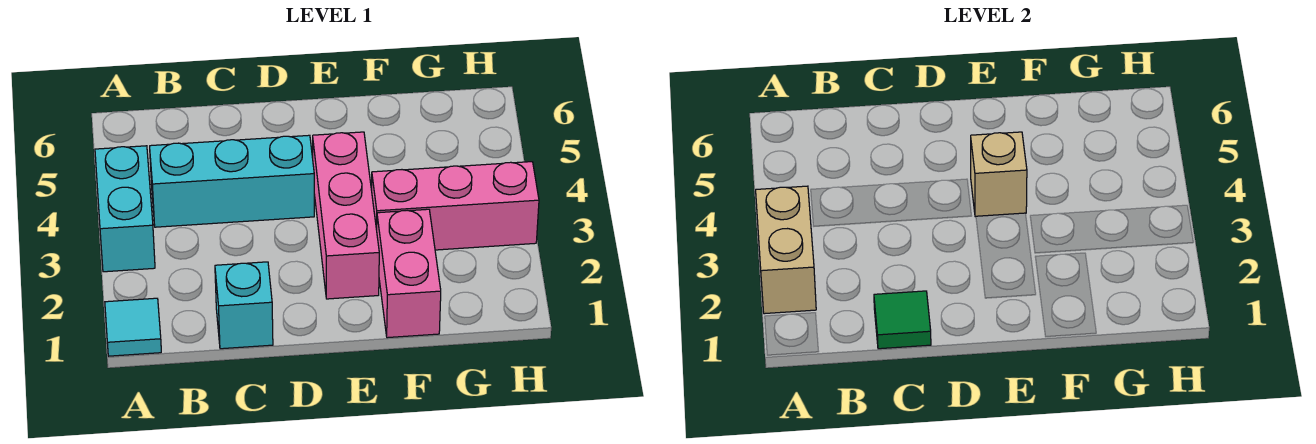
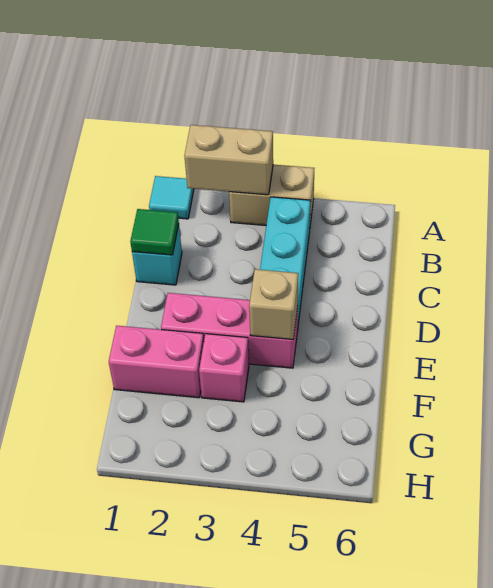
cyan brick A3:A4 level 1 -> tan brick A3:A4 level 1
pink brick F3:H3 level 1 -> pink brick F3 level 1

